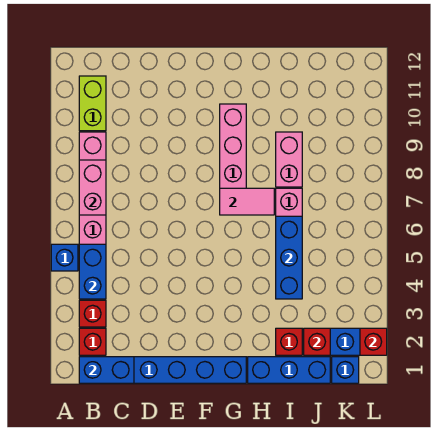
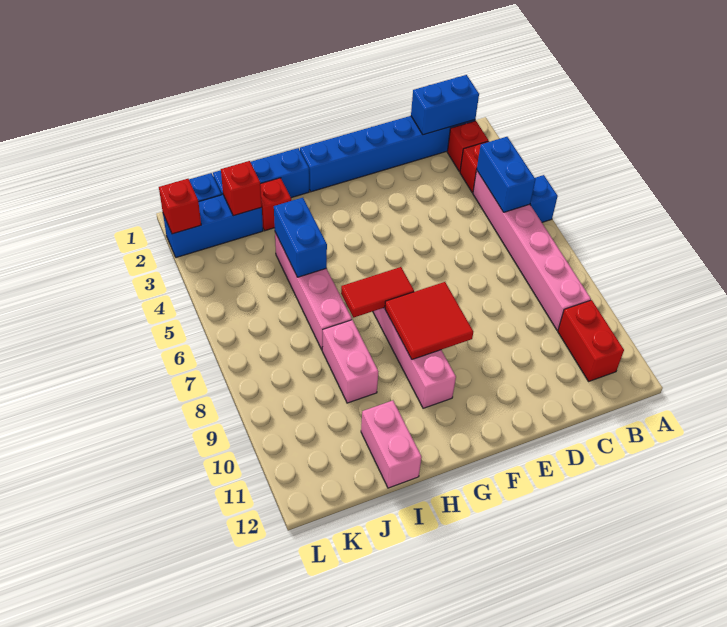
pink brick B7:B8 level 2 -> pink brick I11:I12 level 1
lime brick B10:B11 level 1 -> red brick B10:B11 level 1
none -> red tile F8:G9 level 2
pink tile G7:H7 level 2 -> red tile G7:H7 level 2
blue brick I4:I6 level 2 -> blue brick I4:I5 level 2

